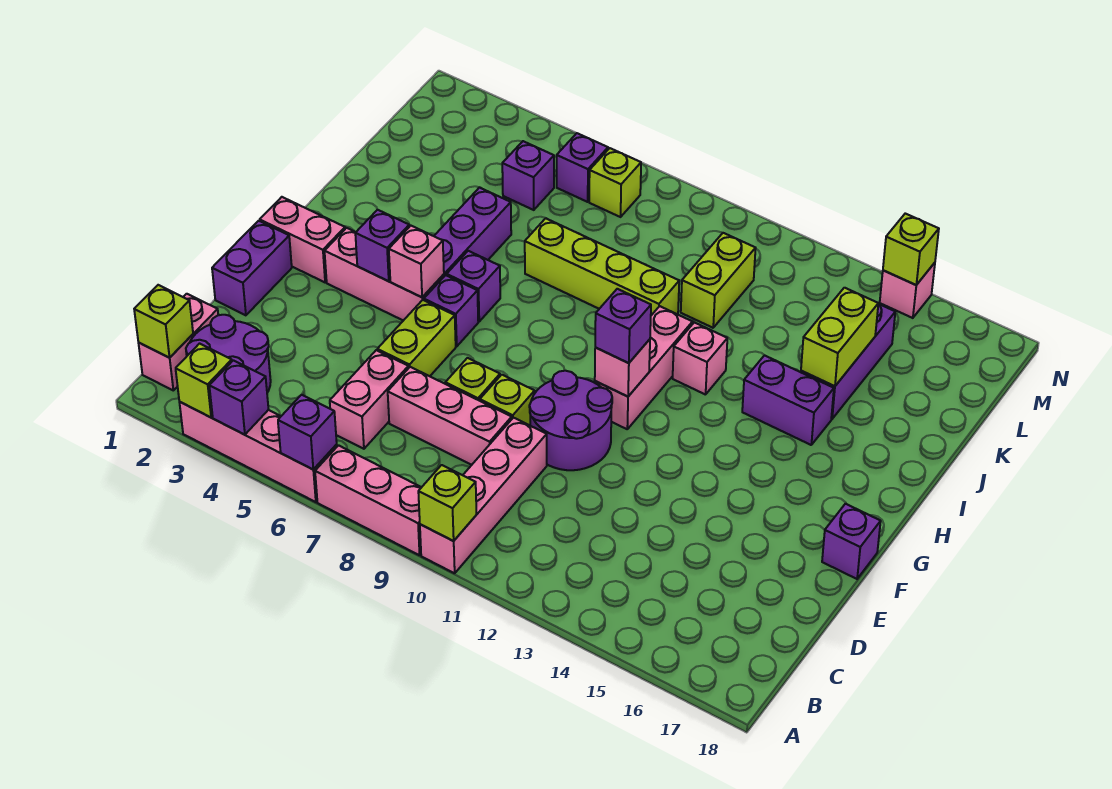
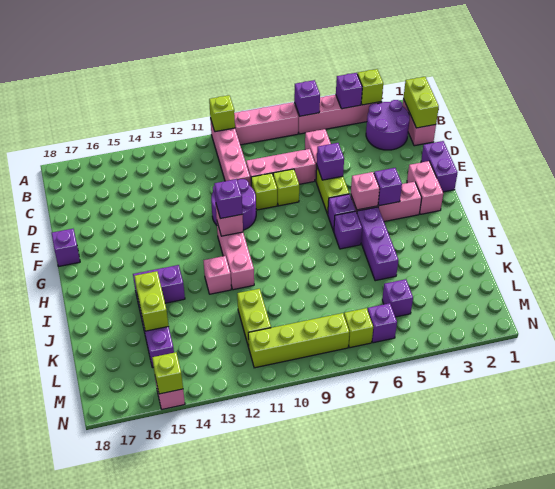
lime brick B1 level 2 -> lime brick B1:C1 level 2
none -> purple brick E6 level 2
pink brick G1:G2 level 1 -> pink brick F2:G2 level 1
lime brick J7:J10 level 1 -> lime brick M8:M11 level 1

